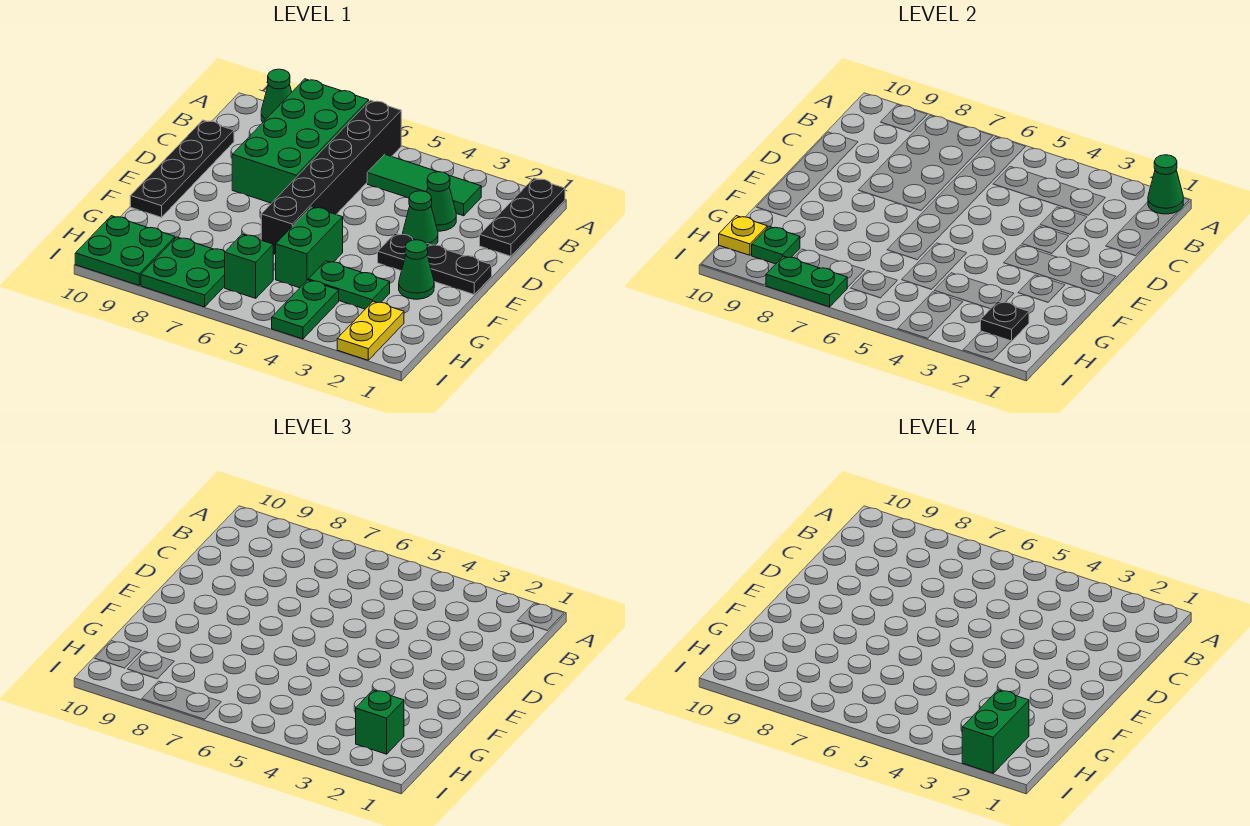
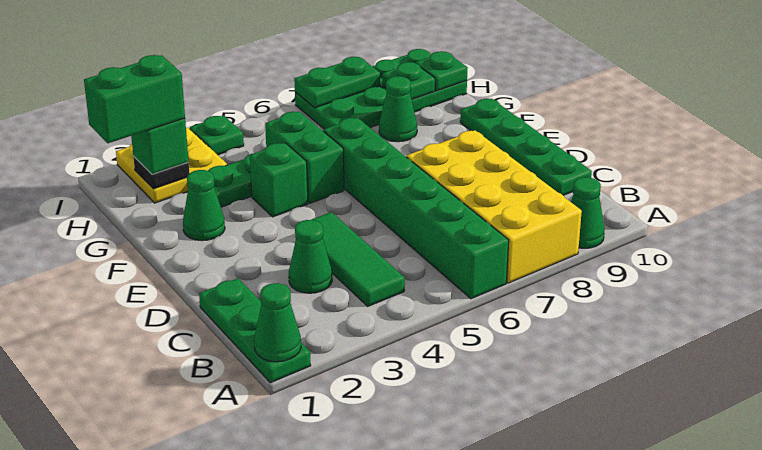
black plate A1:C1 level 1 -> green plate A1:C1 level 1
black brick A6:F6 level 1 -> green brick A6:F6 level 1
green brick A7:D8 level 1 -> yellow brick A7:D8 level 1
green tile B3:B5 level 1 -> green tile B4:D4 level 1
black plate C10:F10 level 1 -> green plate C10:F10 level 1
green cone D3 level 1 -> green cone G8 level 1
black plate E1:E3 level 1 -> none
yellow plate H2:I2 level 1 -> yellow plate H2:I3 level 1
green brick H2:I2 level 4 -> green brick H1:H2 level 4
green plate H4:I4 level 1 -> green plate I4 level 1
green brick H6 level 1 -> green brick F4 level 1
yellow plate H10 level 2 -> green plate H10 level 2

